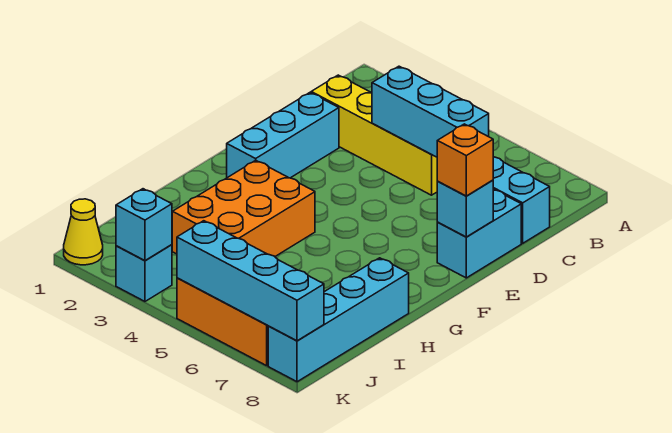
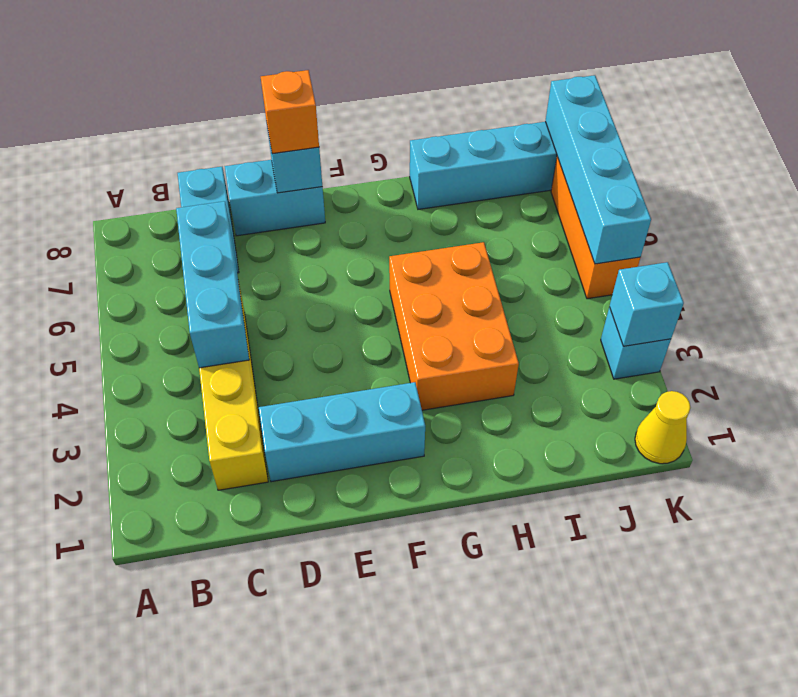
orange brick G3:I4 level 1 -> orange brick G3:H5 level 1

